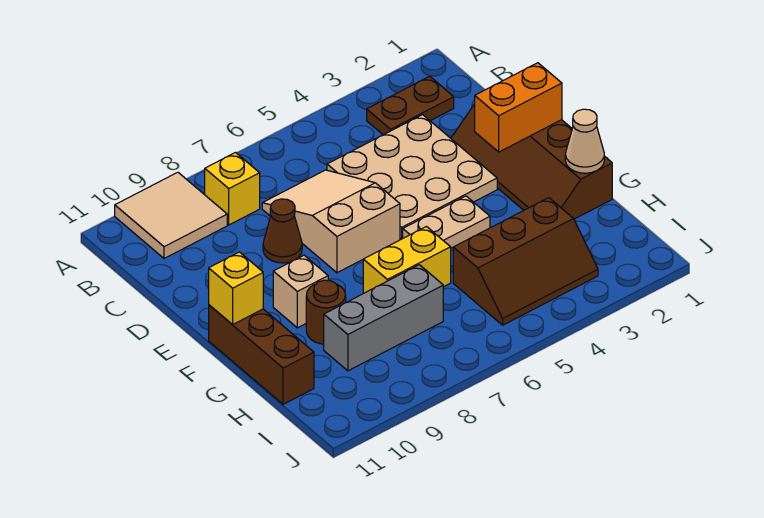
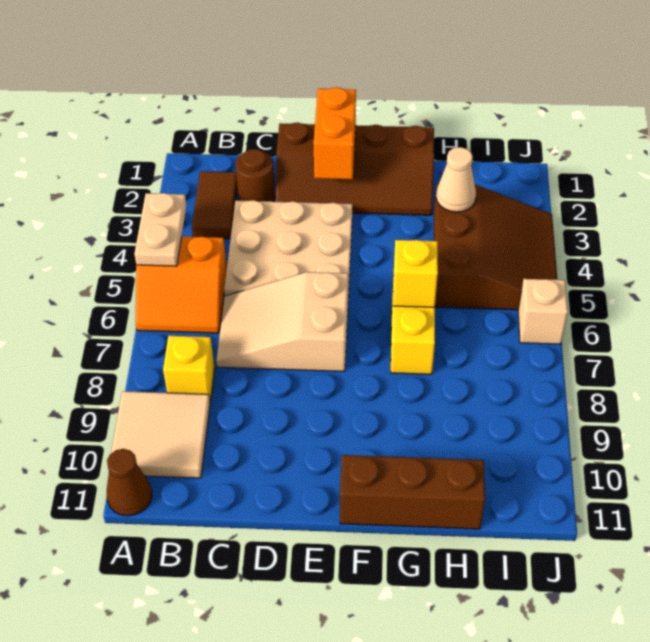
none -> orange slope A5:B6 level 1 top 5
brown plate B2:B3 level 1 -> brown tile B2:B3 level 1
brown cone D8 level 1 -> brown cone A11 level 1
tan plate F4:F5 level 1 -> tan plate A4:A5 level 2
tan brick F9 level 1 -> tan brick J6 level 1
yellow brick F11 level 2 -> yellow brick G6 level 2
tan cone G1 level 2 -> tan cone H3 level 2
brown round brick G9 level 1 -> brown round brick C2 level 1
brown slope H3:I5 level 1 top H -> brown slope H3:J5 level 1 top H
grey brick H7:H9 level 1 -> none

